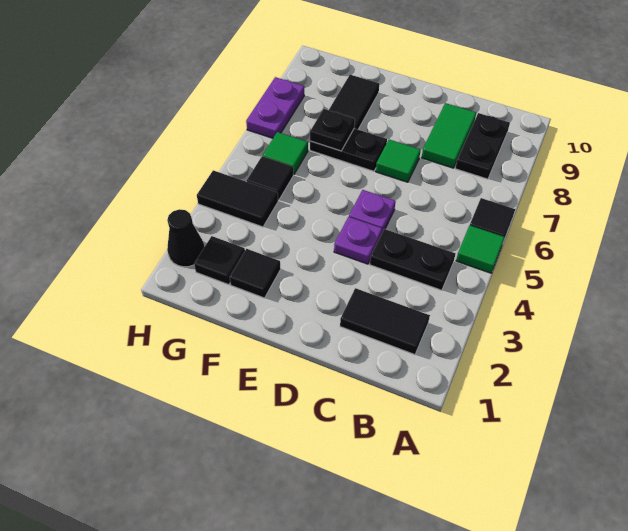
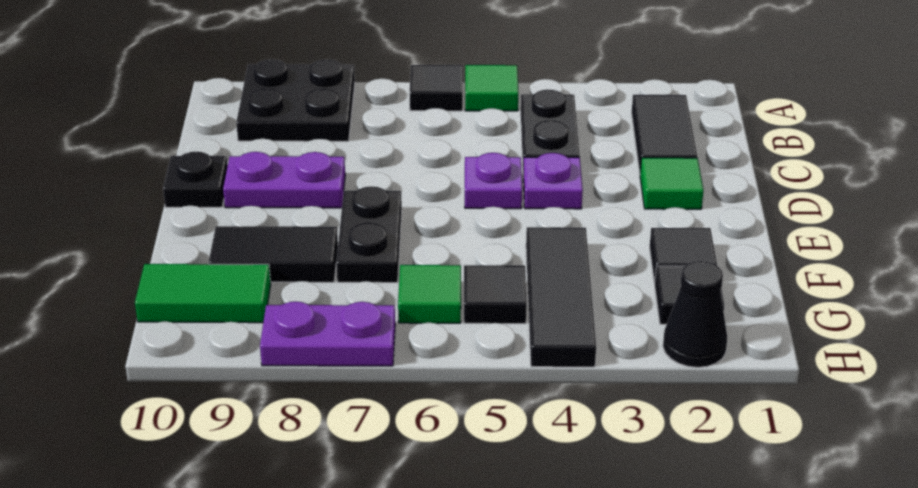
black plate B8:B9 level 1 -> black plate A8:B9 level 1
green tile C8:C9 level 1 -> green tile G9:G10 level 1
green tile D7 level 1 -> green tile D2 level 1
none -> purple plate D8:D9 level 1
black plate F7 level 2 -> black plate D10 level 1
black tile G4:H4 level 1 -> black tile F4:H4 level 1

